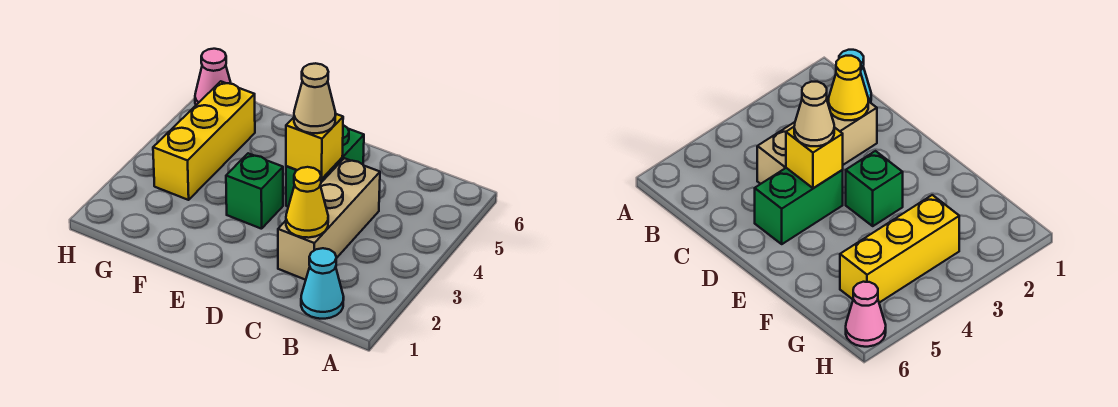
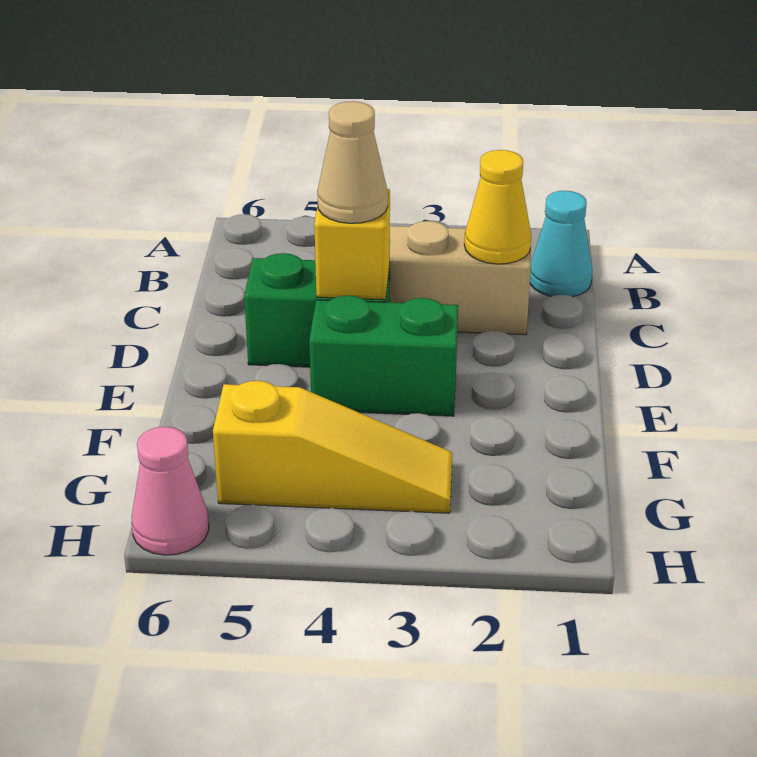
green brick E3 level 1 -> green brick E3:E4 level 1
yellow brick G3:G5 level 1 -> yellow slope G3:G5 level 1 top 5

